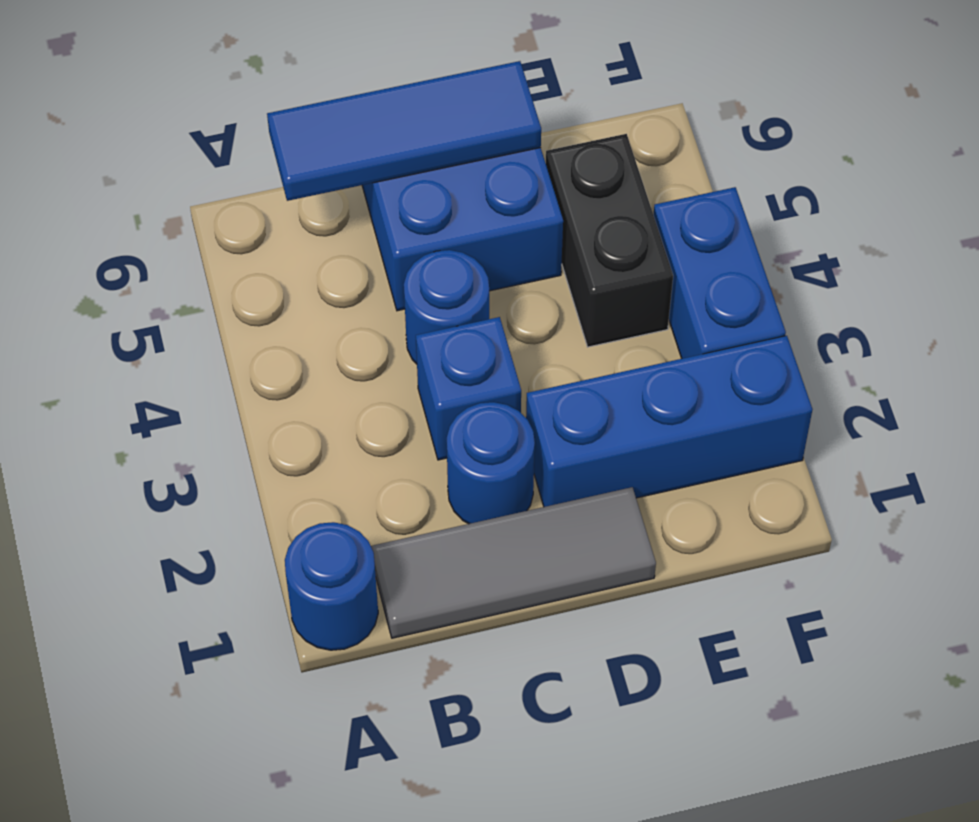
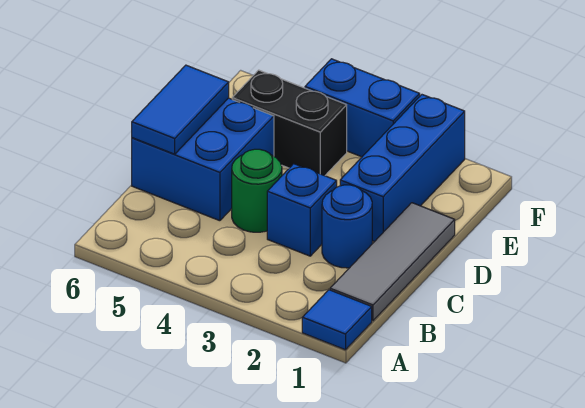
blue round brick A1 level 1 -> blue tile A1 level 1
blue tile B6:D6 level 2 -> blue tile C6:D6 level 2
blue round brick C4 level 1 -> green round brick C4 level 1

